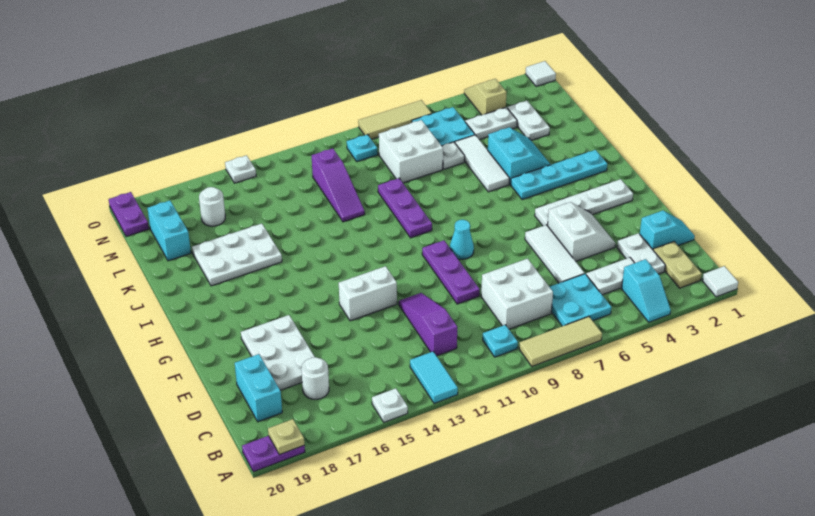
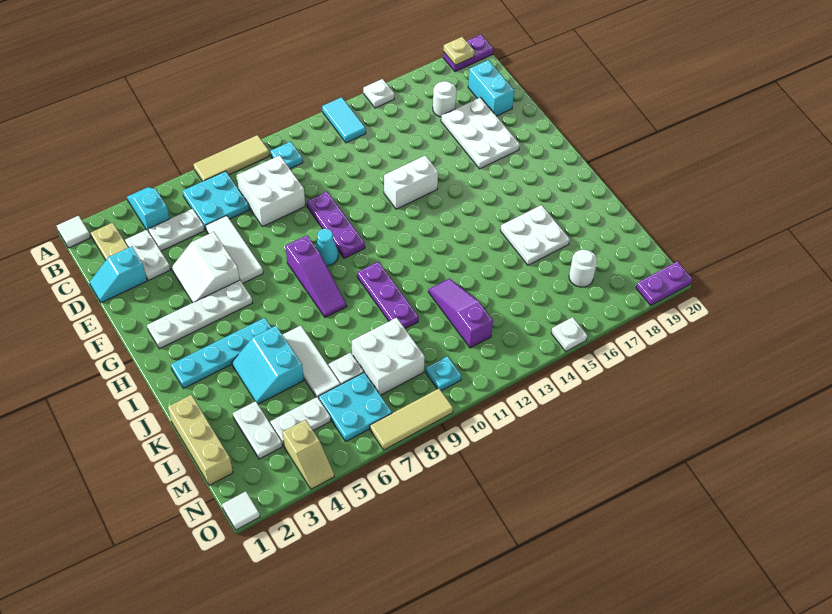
purple slope C12:E12 level 1 top C -> purple slope G8:I8 level 1 top G
white plate J16:K18 level 1 -> white plate J16:K17 level 1
none -> tan brick K1:M1 level 1
cyan brick L19:M19 level 1 -> none
purple plate N20:O20 level 1 -> purple plate O19:O20 level 1

